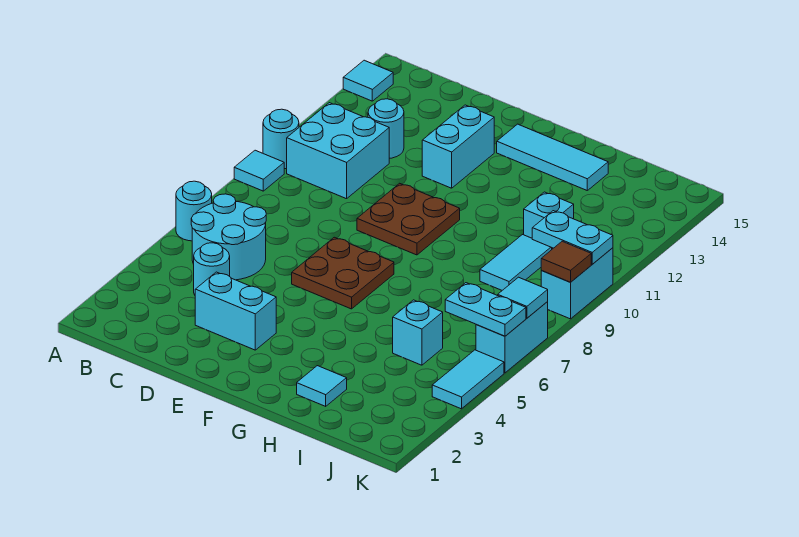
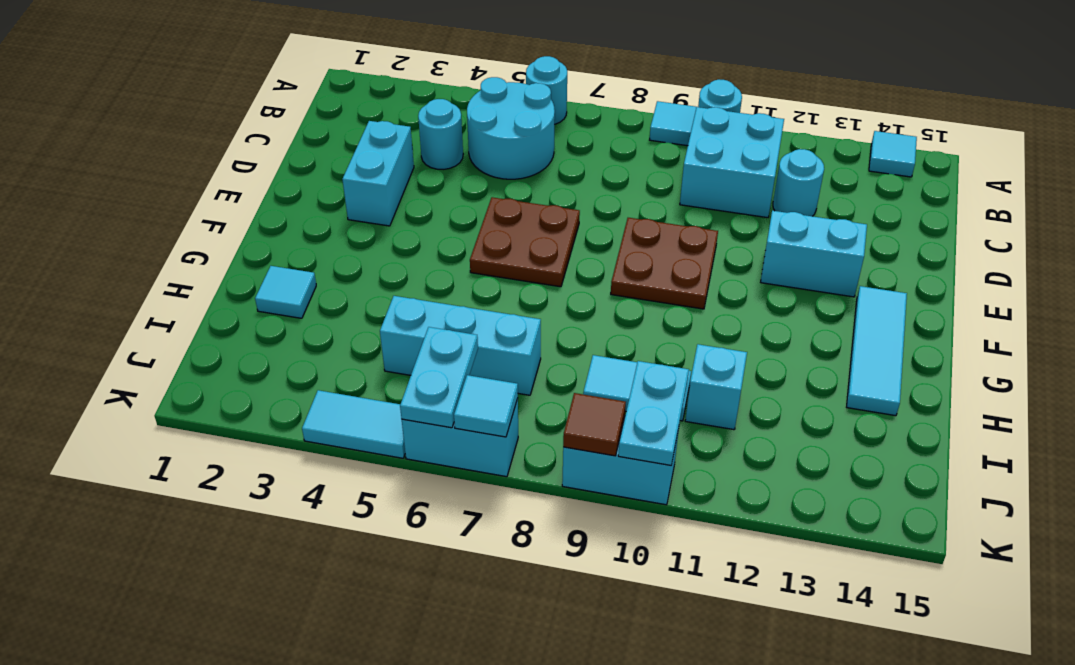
cyan brick I5 level 1 -> cyan brick I5:I7 level 1

